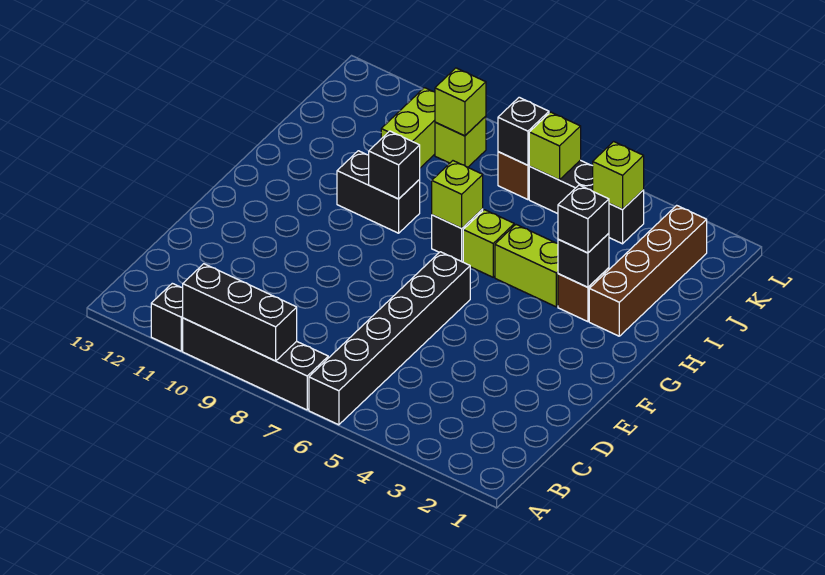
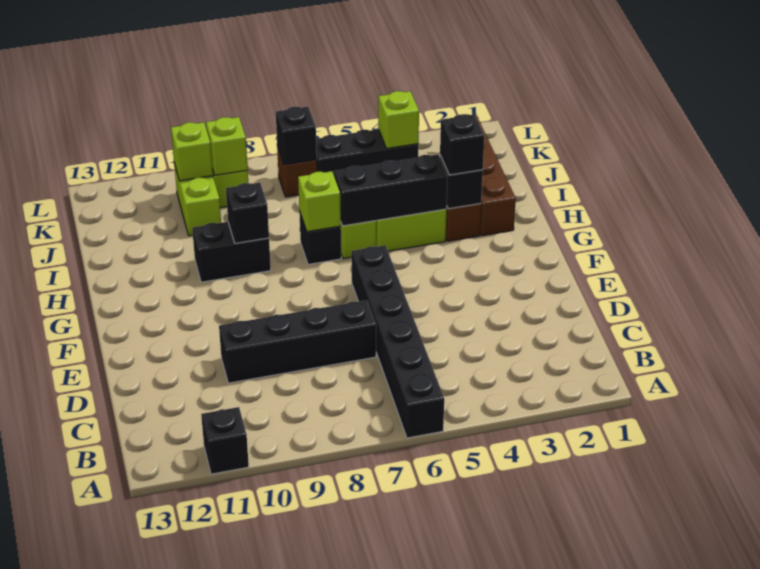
black brick A7:A10 level 1 -> black brick D7:D10 level 1
black brick A8:A10 level 2 -> black brick H4:H6 level 2
lime brick K6 level 2 -> lime brick K10 level 2

